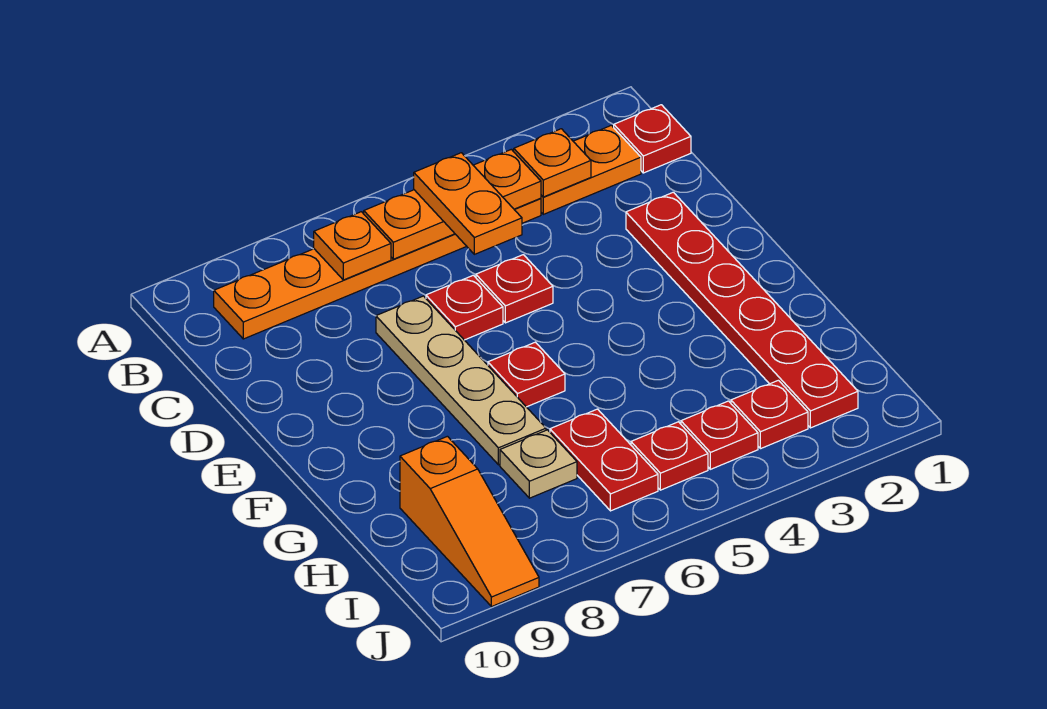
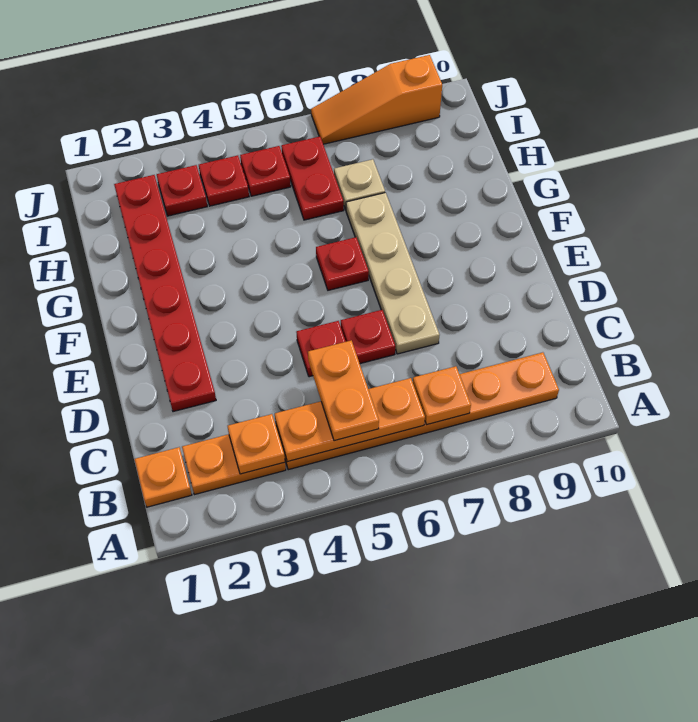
red plate B1 level 1 -> orange plate B1 level 1
orange slope H9:J9 level 1 top H -> orange slope J7:J9 level 1 top 9

